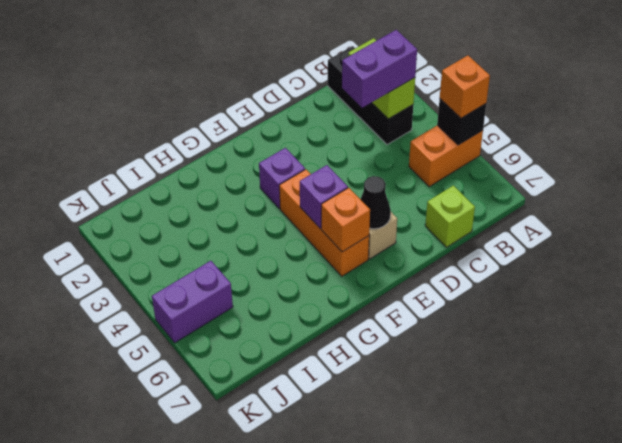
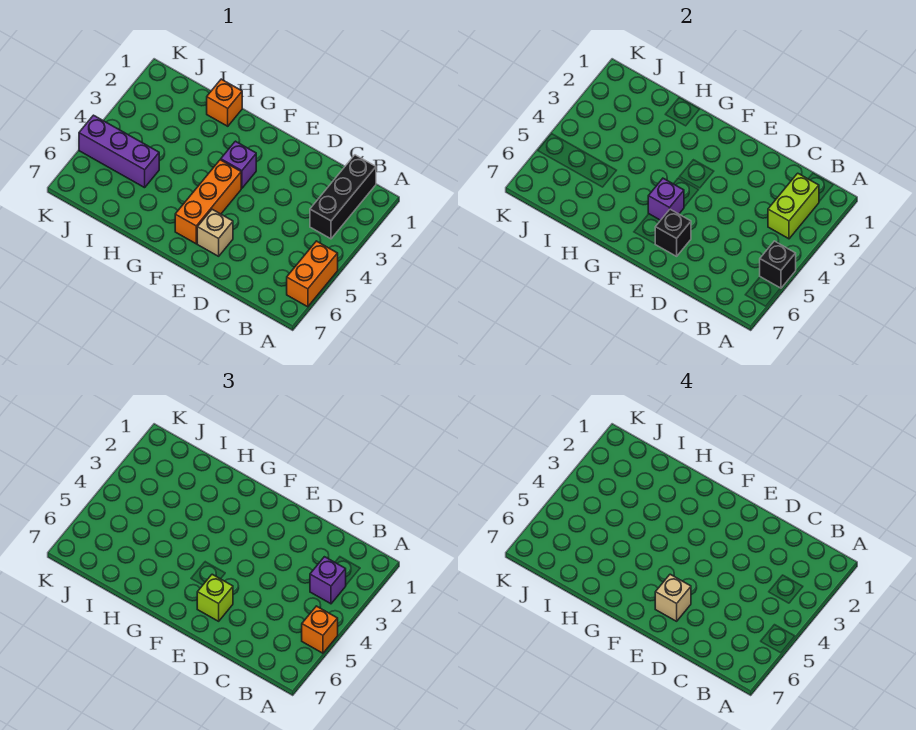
orange brick A5:B5 level 1 -> orange brick A5:A6 level 1
purple brick B3:C3 level 3 -> purple brick B3 level 3
lime brick C7 level 1 -> lime brick E6 level 3
black cone E6 level 2 -> black brick E6 level 2
none -> tan brick E6 level 4
orange brick F6 level 2 -> orange brick H1 level 1
purple brick J5:K5 level 1 -> purple brick I5:K5 level 1

